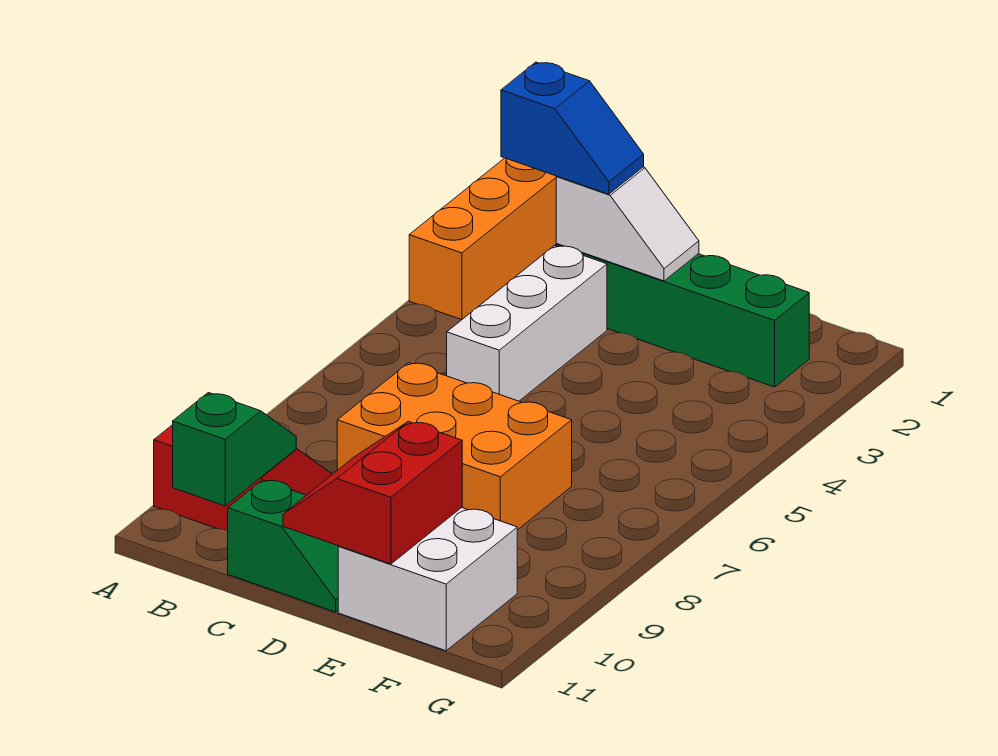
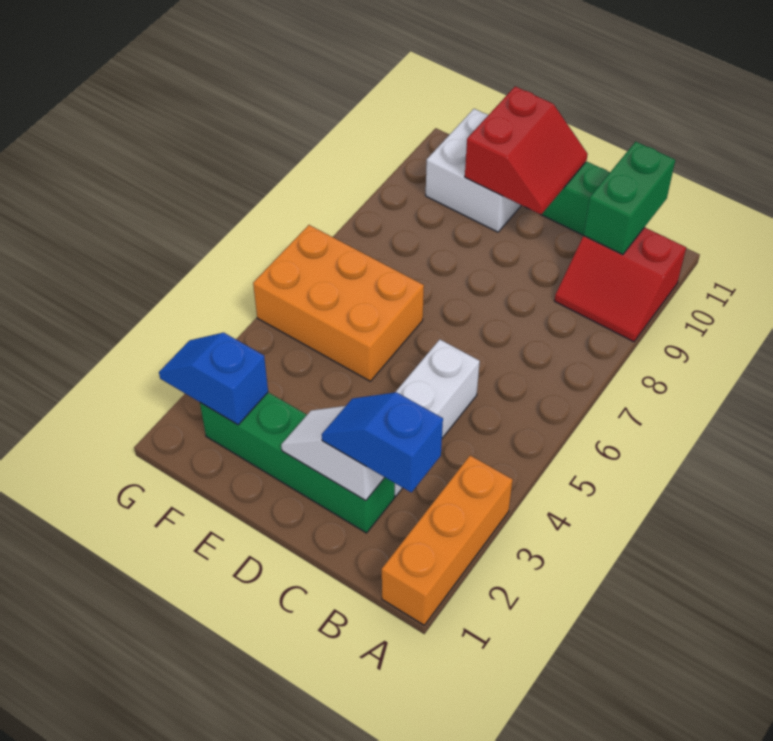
green slope B10:B11 level 2 top 11 -> green brick B10:B11 level 2
orange brick C7:E8 level 1 -> orange brick E5:G6 level 1
none -> blue slope F2:G2 level 2 top F

